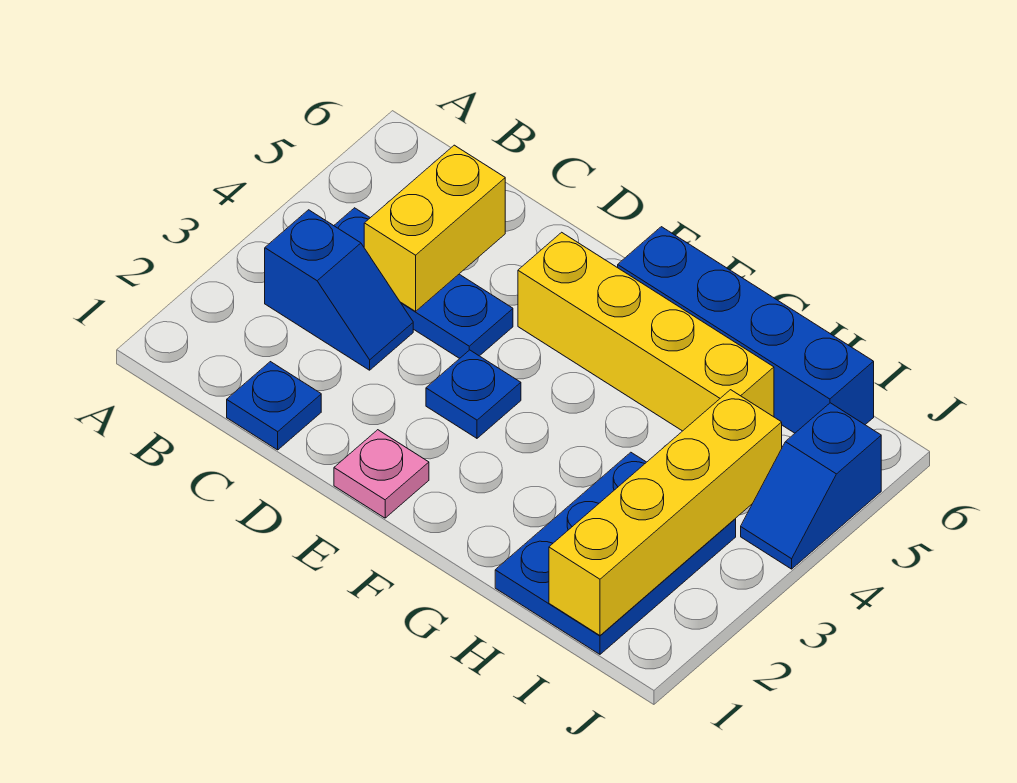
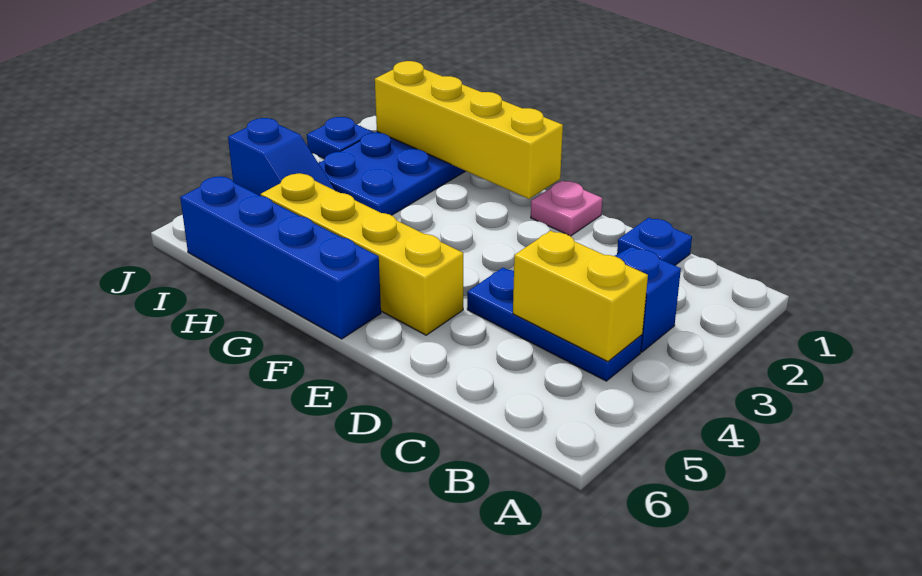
yellow brick C4:C5 level 2 -> yellow brick B4:C4 level 2
blue plate E3 level 1 -> blue plate J2 level 1
yellow brick I1:I4 level 2 -> yellow brick F1:I1 level 2
blue slope J4:J5 level 1 top 5 -> blue slope I4:J4 level 1 top J

